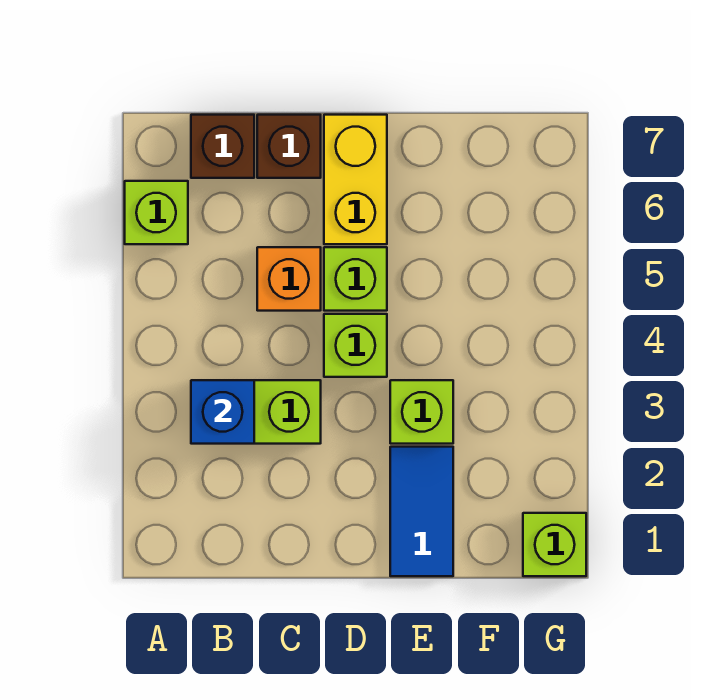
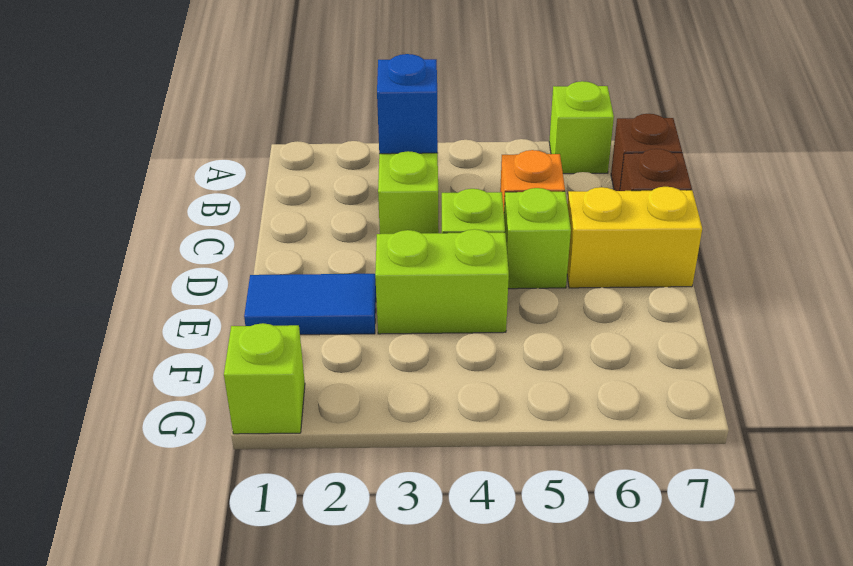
lime brick E3 level 1 -> lime brick E3:E4 level 1

